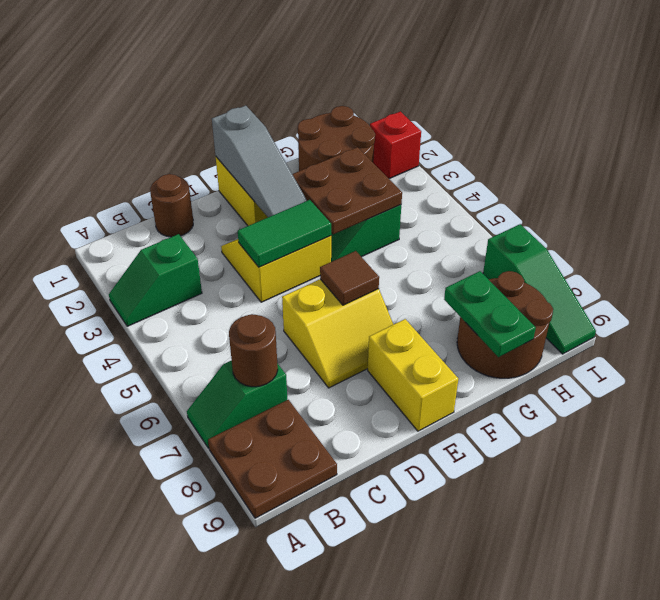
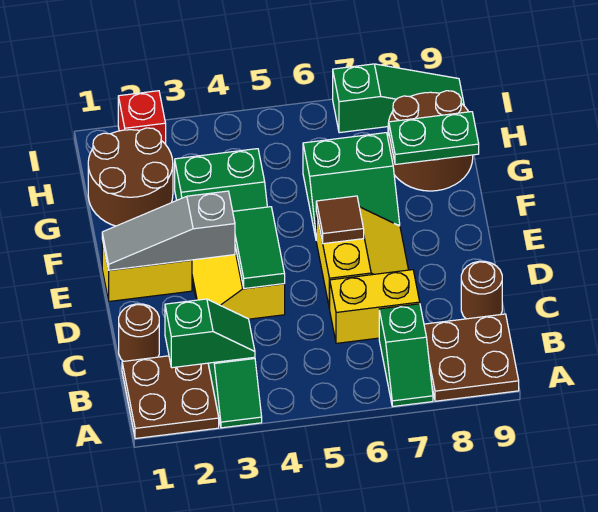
none -> green slope B2:B3 level 2 top 2
brown round brick B7 level 2 -> brown round brick C9 level 1
grey slope E1:E3 level 2 top 1 -> grey slope E1:E3 level 2 top 3
yellow brick E8:E9 level 1 -> yellow brick C6:C7 level 1
brown plate F3:G4 level 2 -> brown plate A1:B2 level 1
none -> green slope F6:G7 level 1 top G

